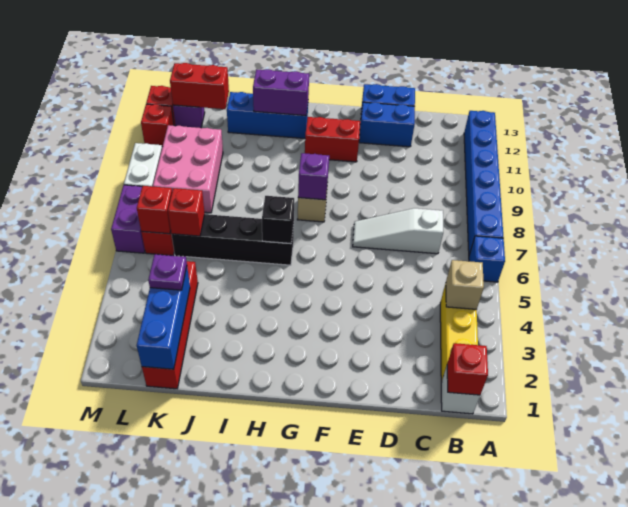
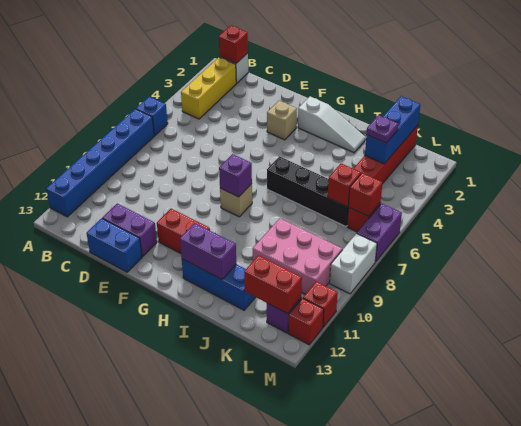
tan brick B4 level 2 -> tan brick F3 level 1
white slope C7:E7 level 1 top C -> white slope G2:I2 level 1 top G
blue brick D12:E12 level 1 -> purple brick D12:E12 level 1
black brick H6 level 2 -> none
pink brick K8:L10 level 1 -> pink brick J9:L10 level 1

